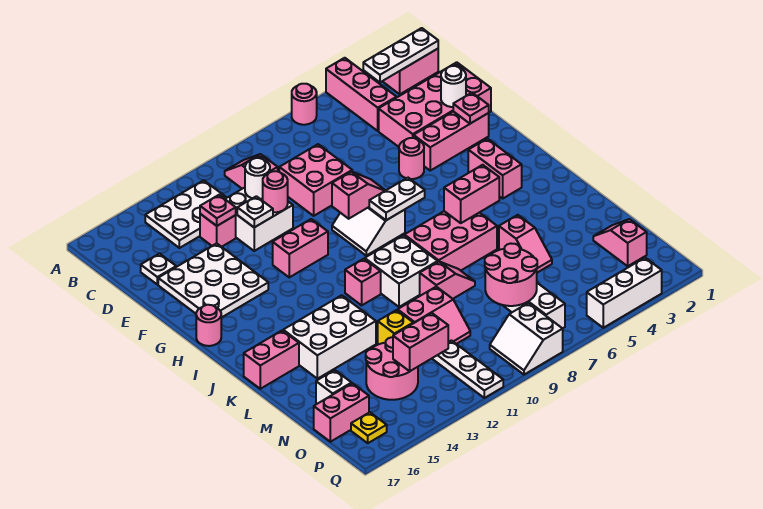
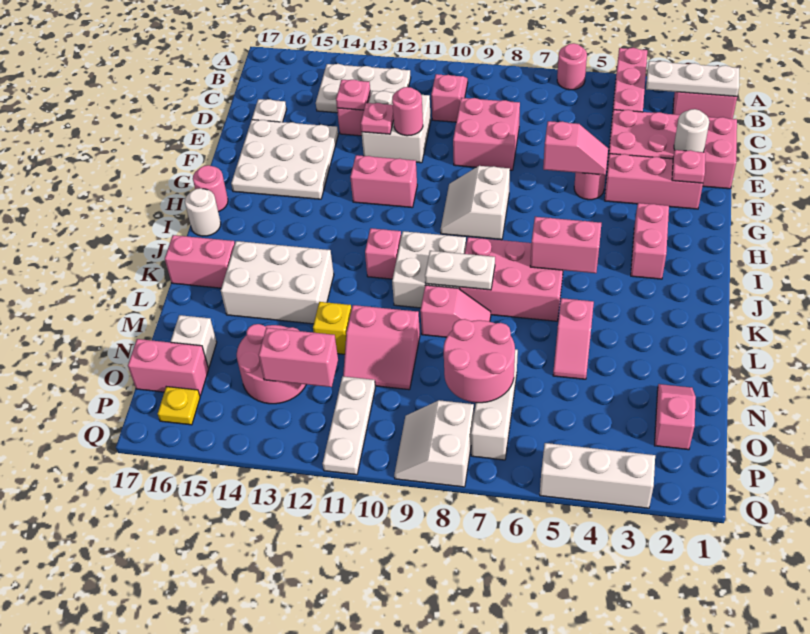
white round brick D11 level 2 -> white round brick I17 level 1
white plate E12 level 2 -> pink plate E12 level 2
pink slope G8:G9 level 2 top 9 -> pink slope F5:F6 level 2 top 6
white plate H7:H8 level 2 -> white plate K8:K9 level 2

